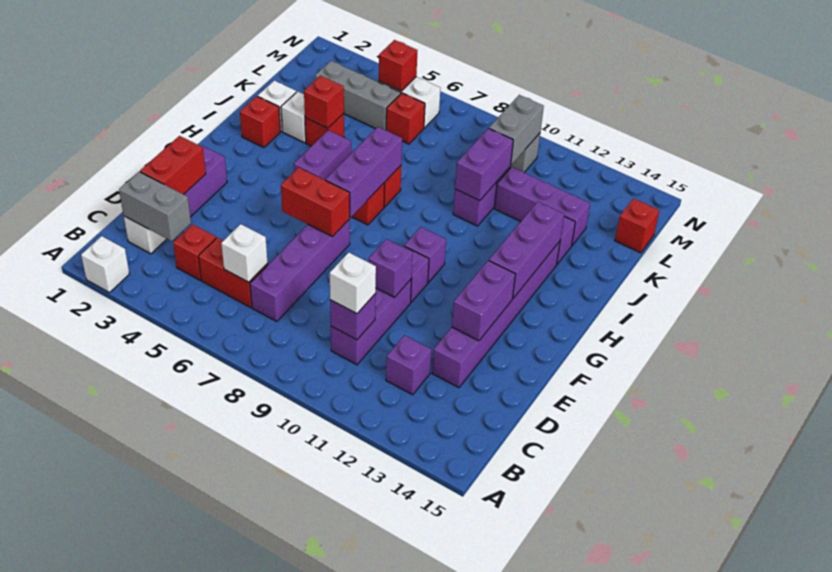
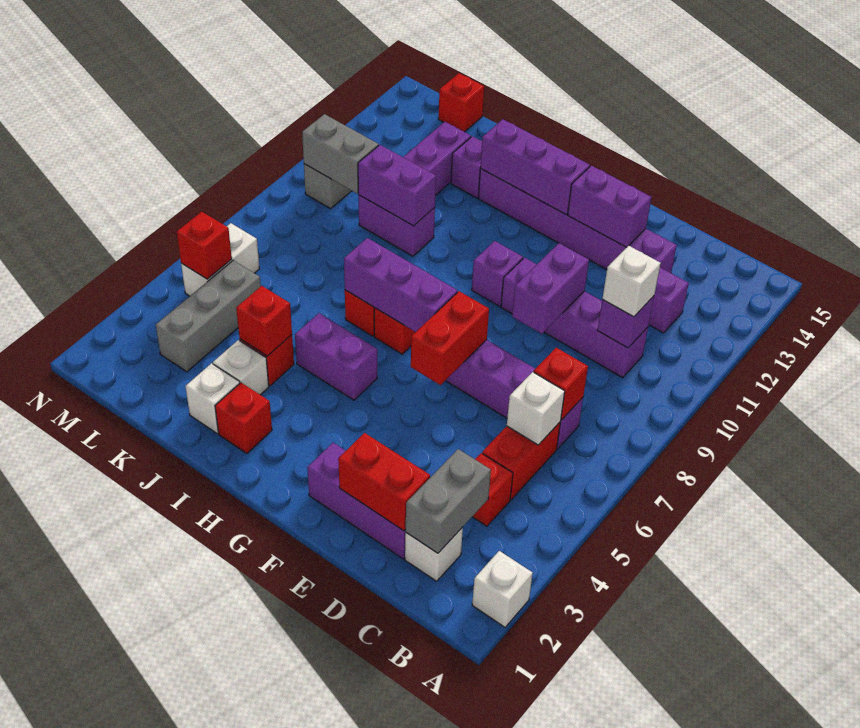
purple brick E10 level 2 -> purple brick E9:E10 level 2
red brick L6 level 1 -> red brick C7 level 2

